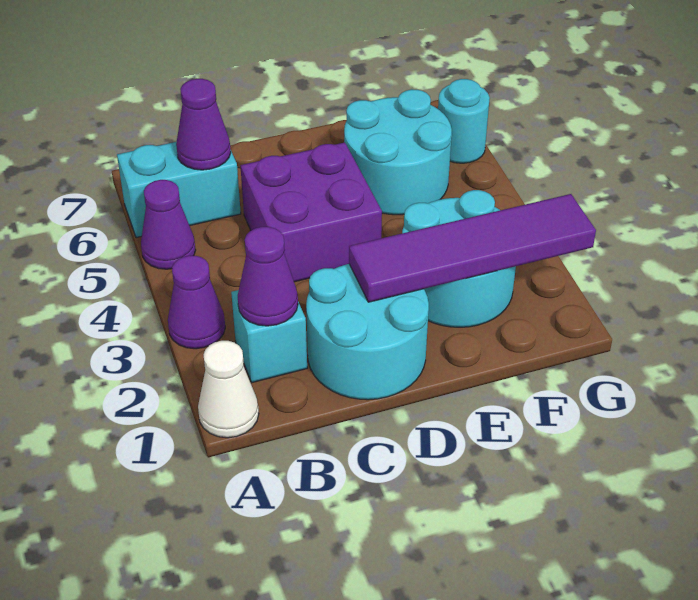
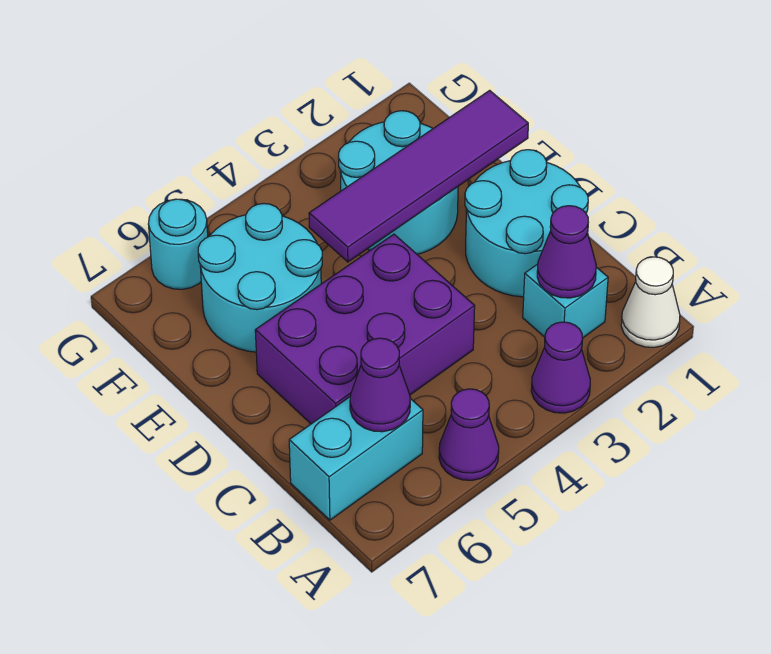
cyan brick A6:B6 level 1 -> cyan brick B6:B7 level 1
purple brick C4:D5 level 1 -> purple brick C4:D6 level 1
purple tile D2:G2 level 2 -> purple tile E1:E4 level 2

